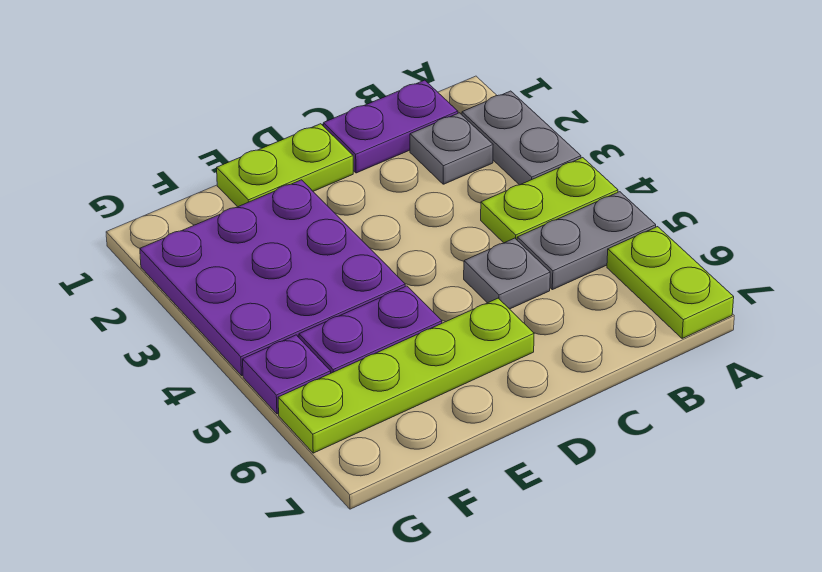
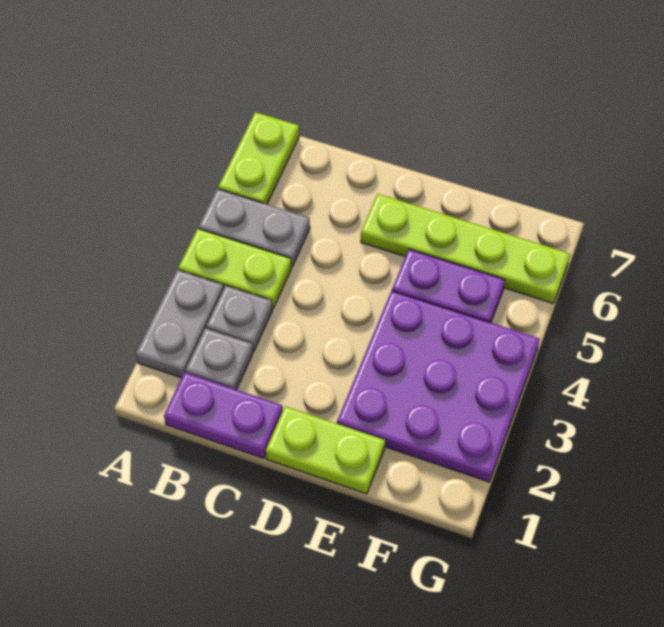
grey plate C5 level 1 -> grey plate B3 level 1
purple plate G5 level 1 -> none

